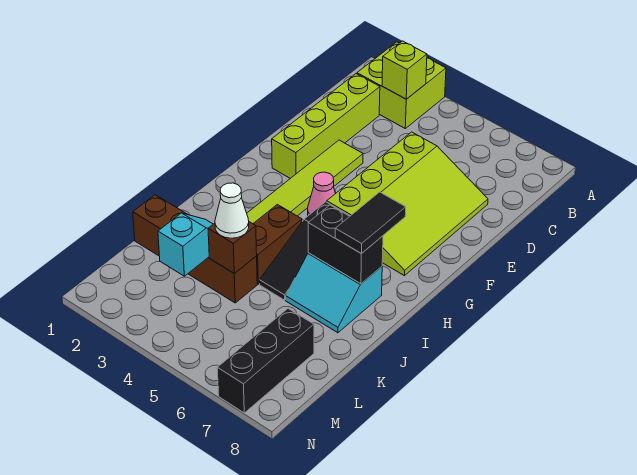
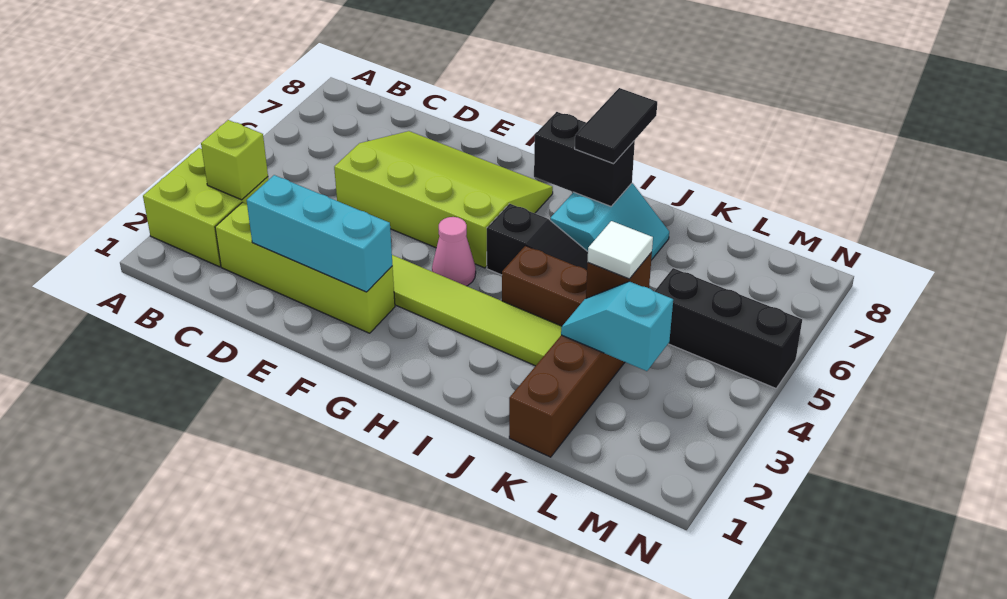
none -> cyan brick D2:F2 level 2
black tile H7:I7 level 3 -> black tile I7:I8 level 3
black brick I6:I7 level 2 -> black brick H7:I7 level 2
white cone K4 level 3 -> white tile K4 level 3
black brick L7:N7 level 1 -> black brick L5:N5 level 1

